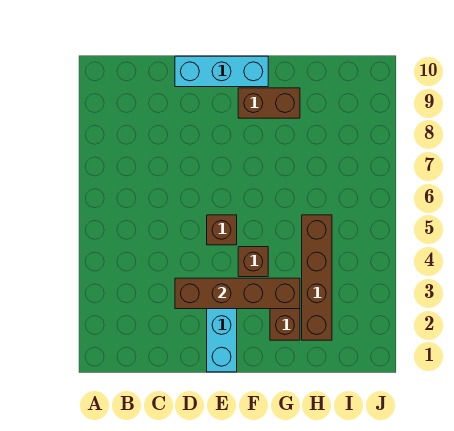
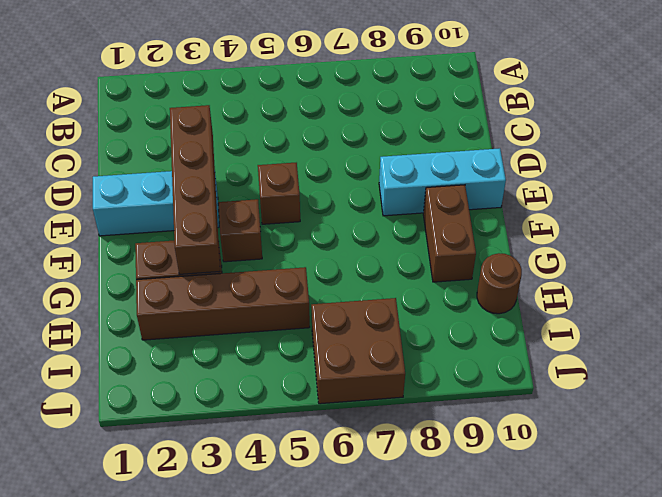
cyan brick D10:F10 level 1 -> cyan brick E8:E10 level 1
none -> brown round brick H10 level 1
none -> brown brick I6:J7 level 1

